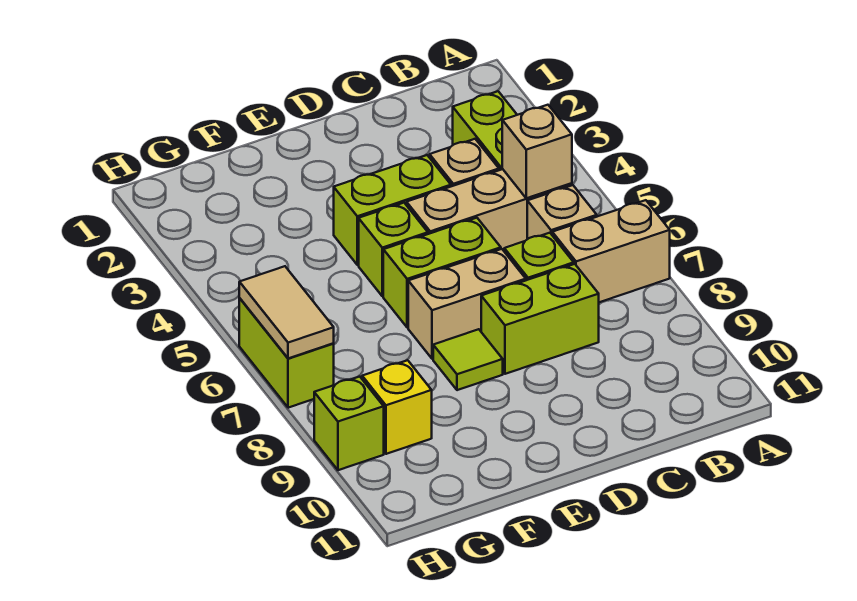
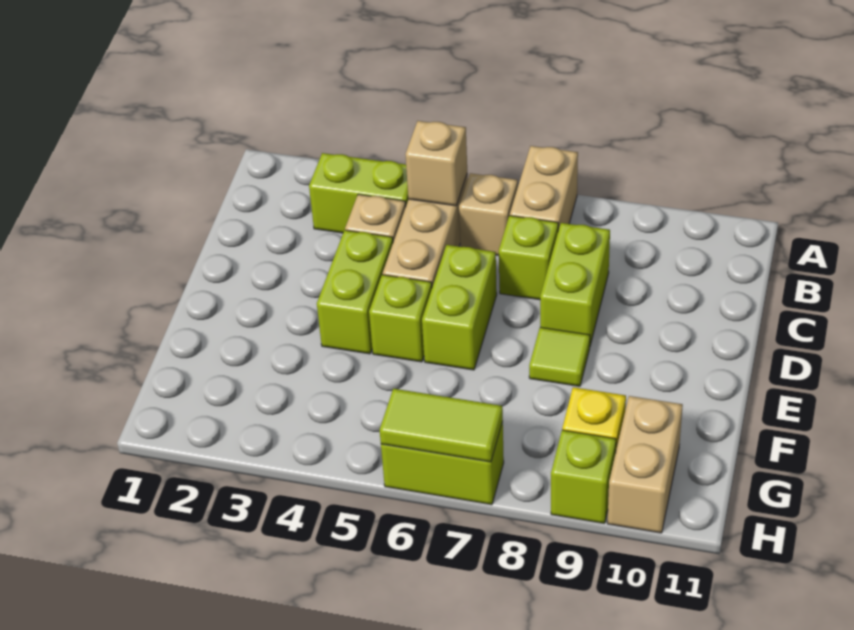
tan brick D7:E7 level 1 -> tan brick G10:H10 level 1
tan tile H6:H7 level 2 -> lime tile H6:H7 level 2

